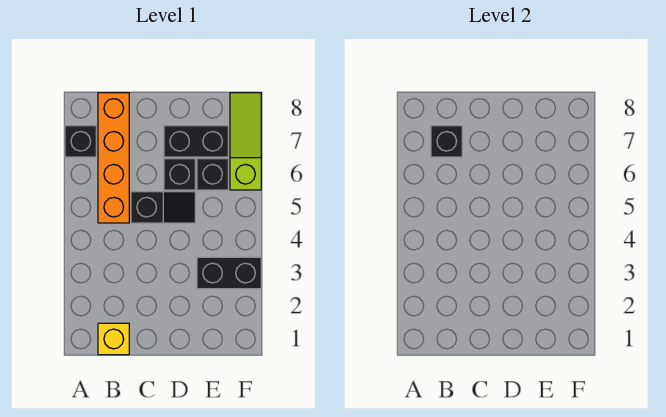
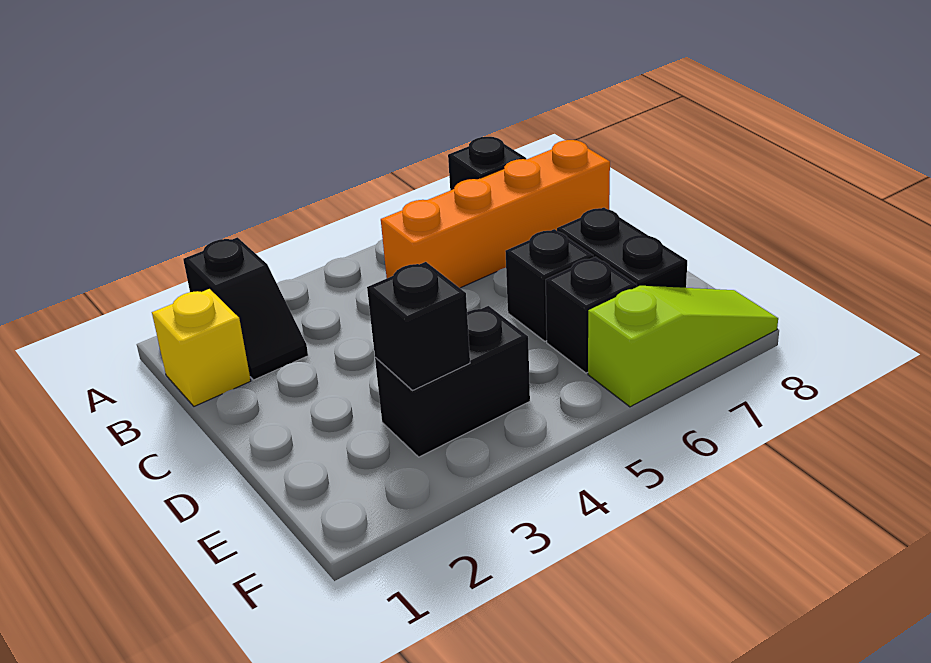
black brick B7 level 2 -> black brick E3 level 2
black slope C5:D5 level 1 top C -> black slope A2:B2 level 1 top A
black brick E3:F3 level 1 -> black brick E3:E4 level 1

